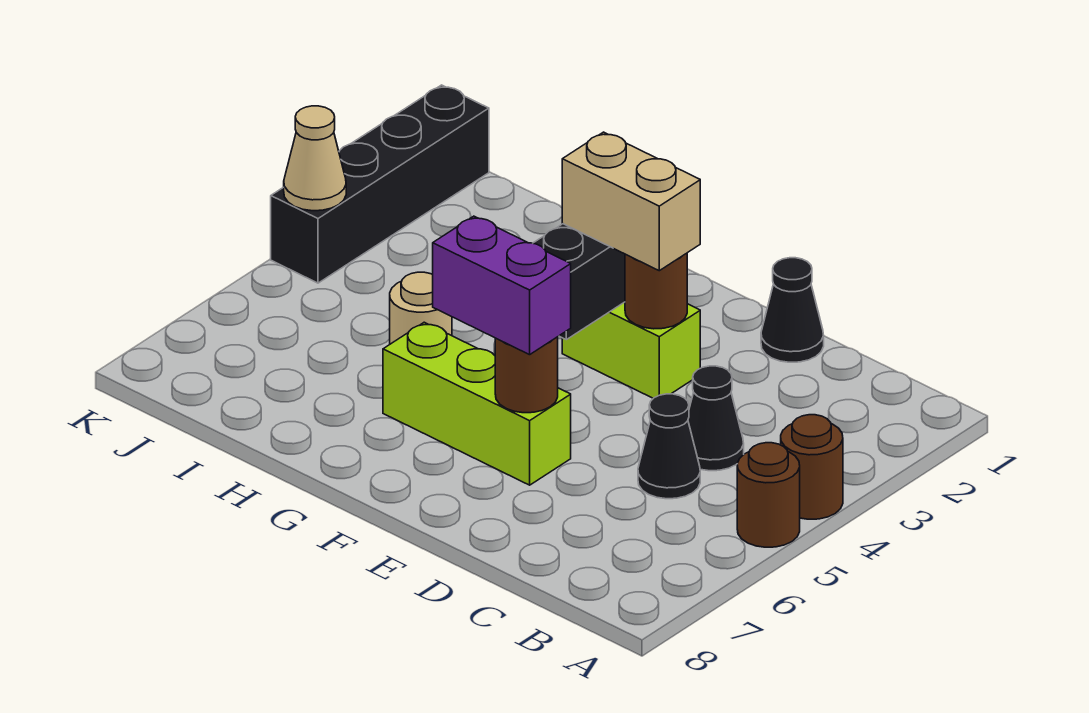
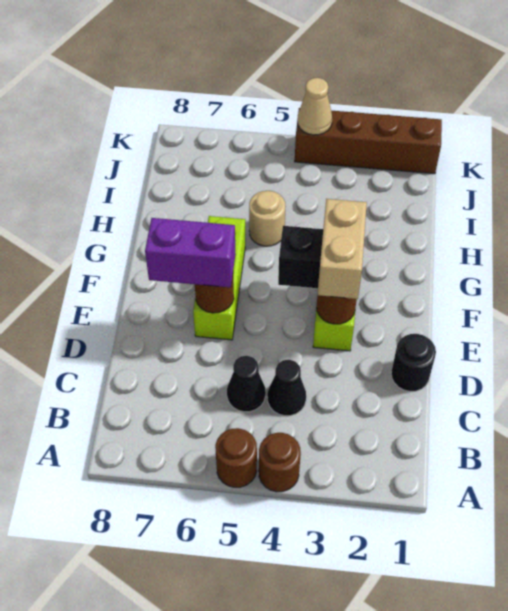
black cone D1 level 1 -> black round brick D1 level 1
purple brick E6:F6 level 3 -> purple brick E6:E7 level 3
black brick K1:K4 level 1 -> brown brick K1:K4 level 1

